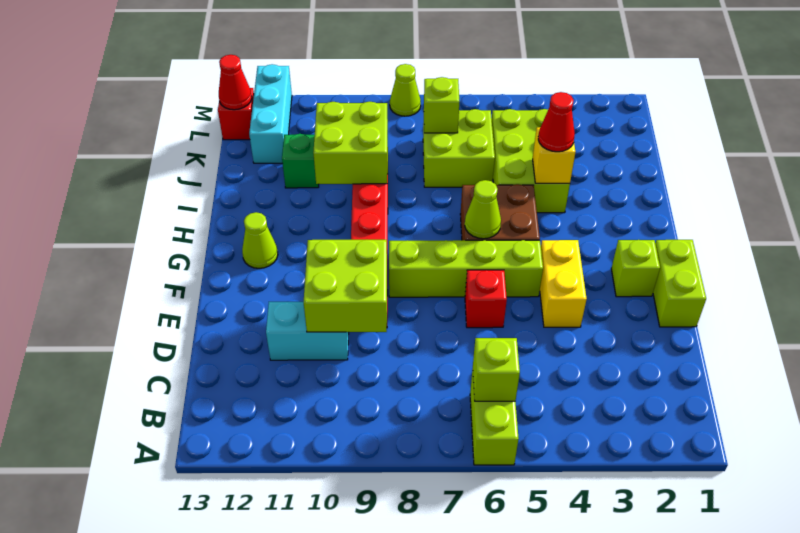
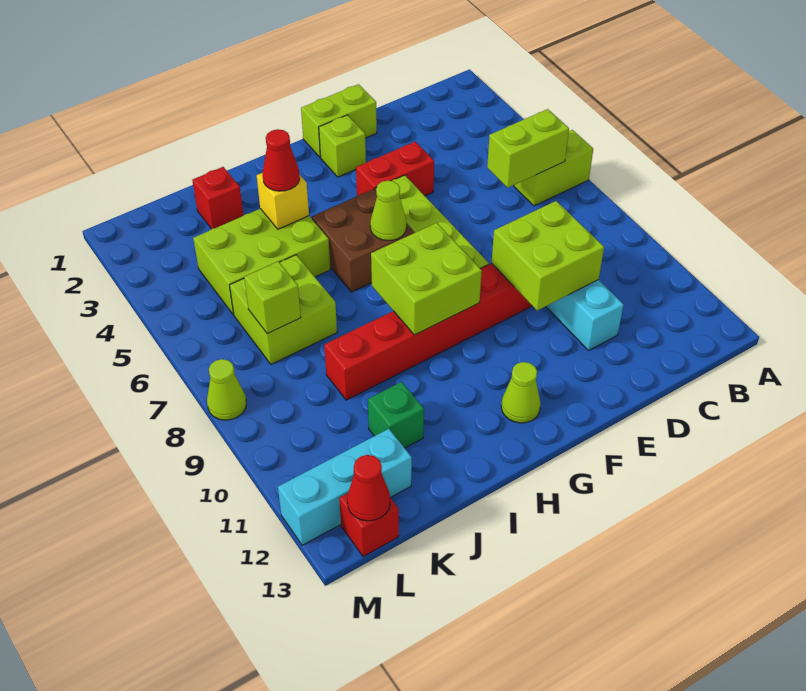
lime brick B6 level 2 -> lime brick B6:C6 level 2
yellow brick E4:F4 level 1 -> red brick E4:F4 level 1
red brick E6 level 1 -> red brick J2 level 1
lime brick I9:J10 level 2 -> lime brick G8:H9 level 2

